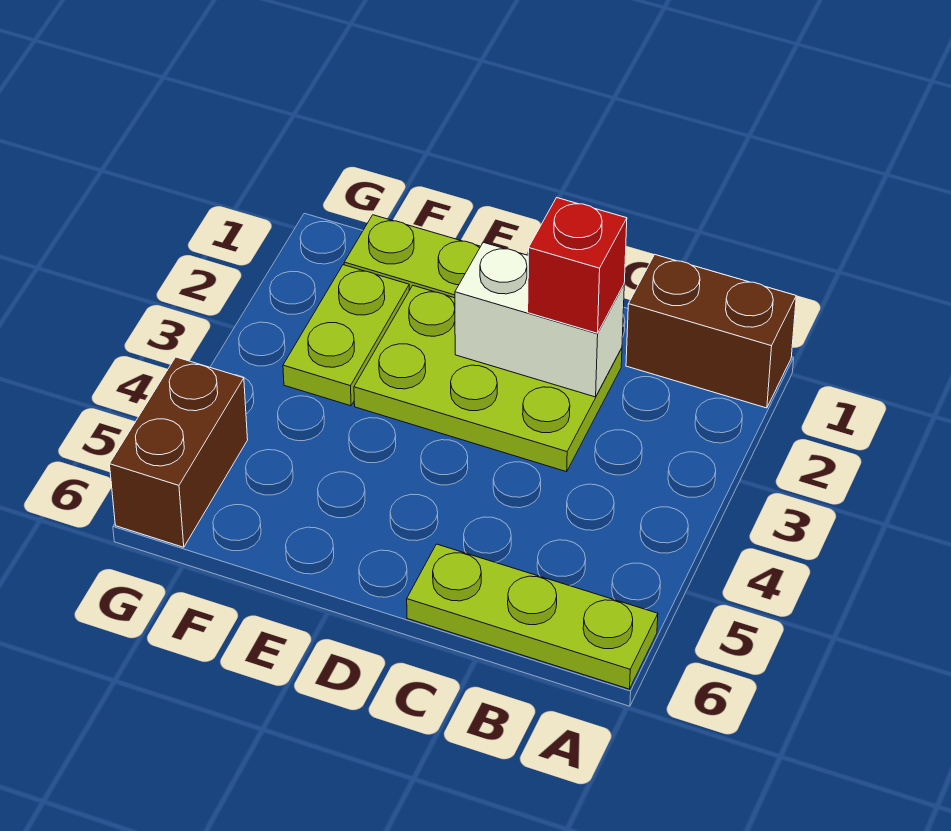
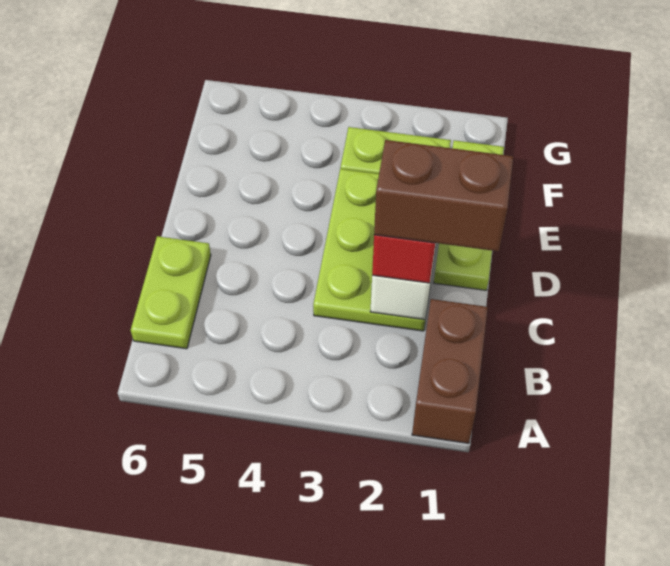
lime plate A6:C6 level 1 -> lime plate B6:C6 level 1
brown brick G5:G6 level 1 -> brown brick C1:C2 level 4

